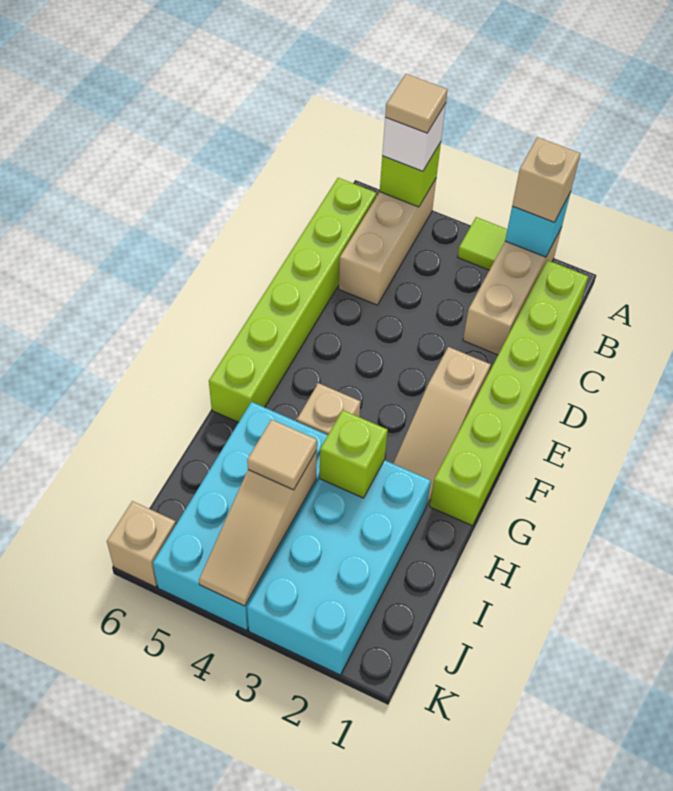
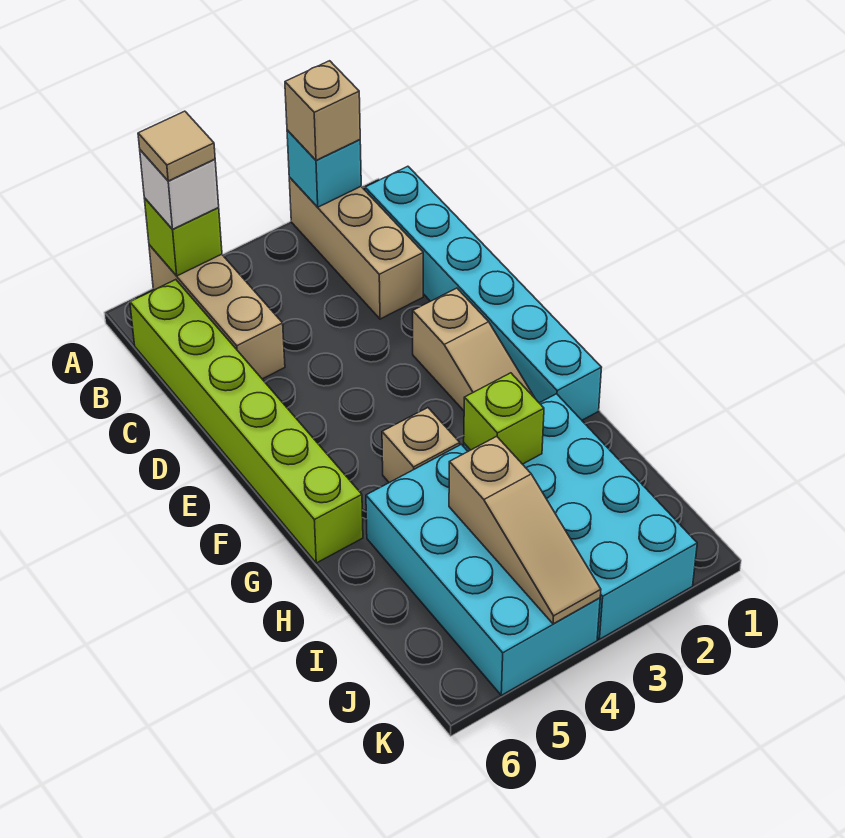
lime tile A3 level 1 -> none
lime brick B1:G1 level 1 -> cyan brick B1:G1 level 1
tan tile I4 level 3 -> none
tan brick K6 level 1 -> none

